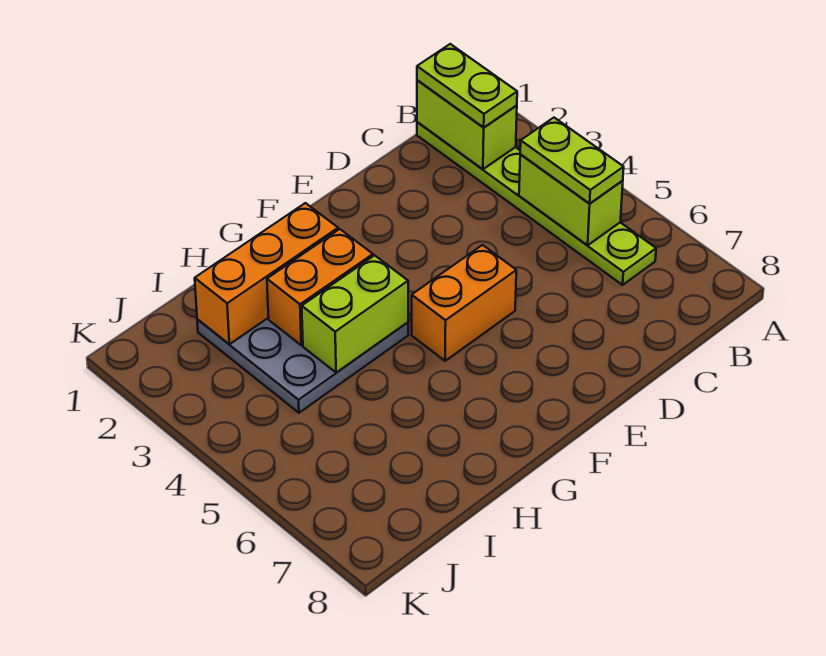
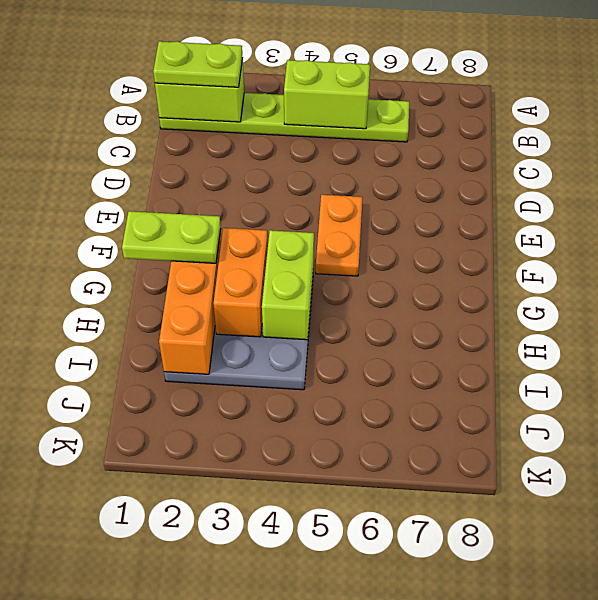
lime plate B4:B5 level 3 -> lime plate G1:G2 level 3
orange brick E5:F5 level 1 -> orange plate E5:F5 level 1

